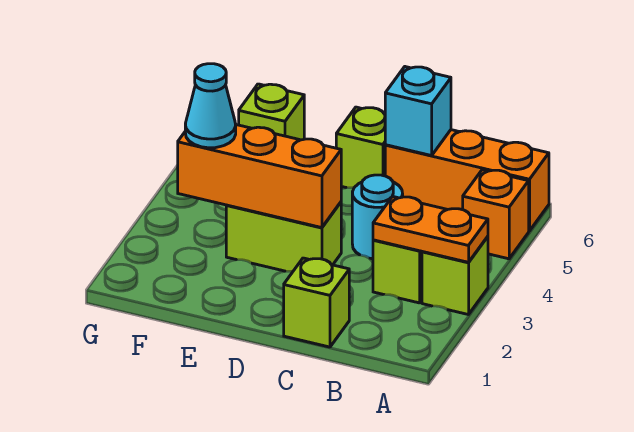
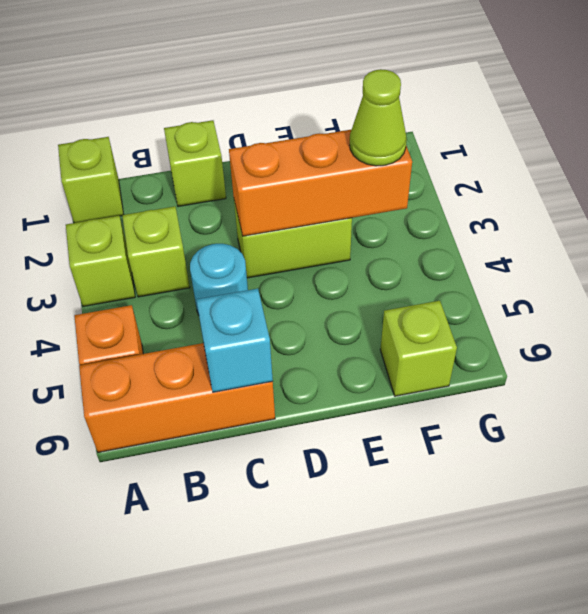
orange plate A3:B3 level 2 -> none
lime brick D6 level 1 -> lime brick A1 level 1
cyan cone F3 level 3 -> lime cone F3 level 3

